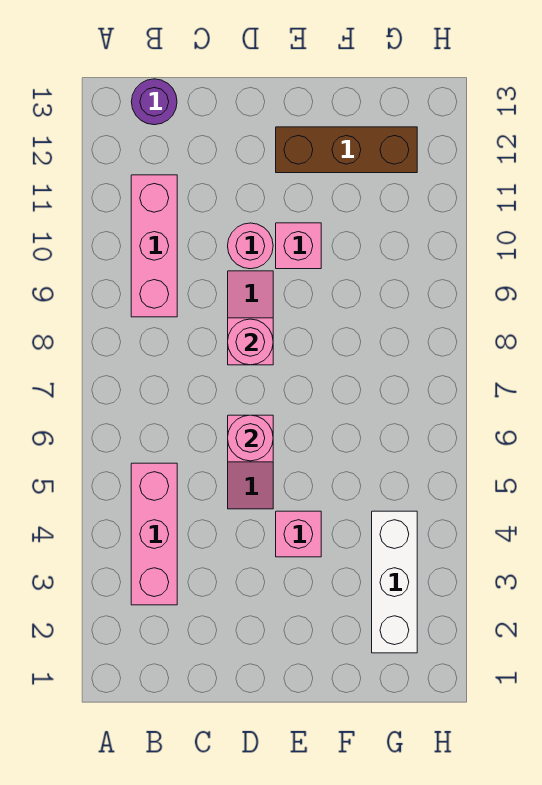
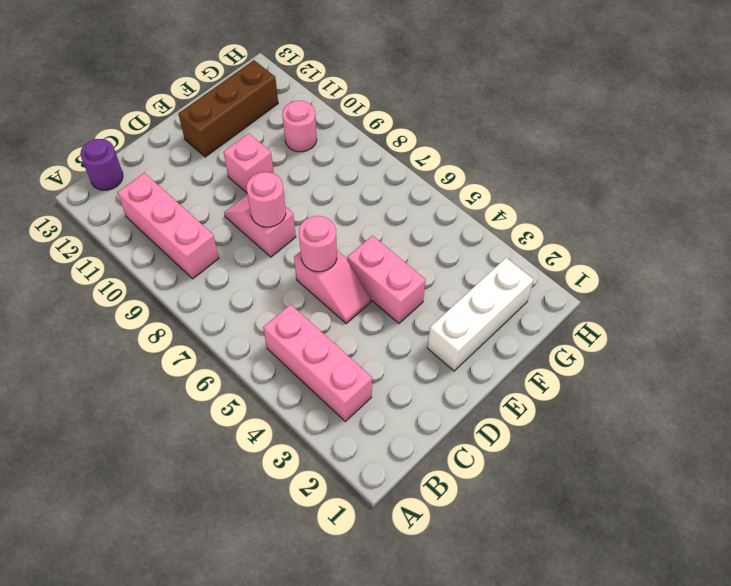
pink round brick D10 level 1 -> pink round brick G10 level 1
pink brick E4 level 1 -> pink brick E4:E5 level 1
white brick G2:G4 level 1 -> white brick E2:G2 level 1

